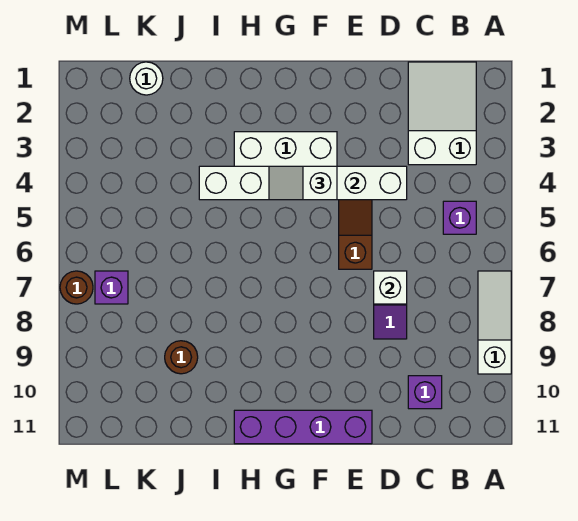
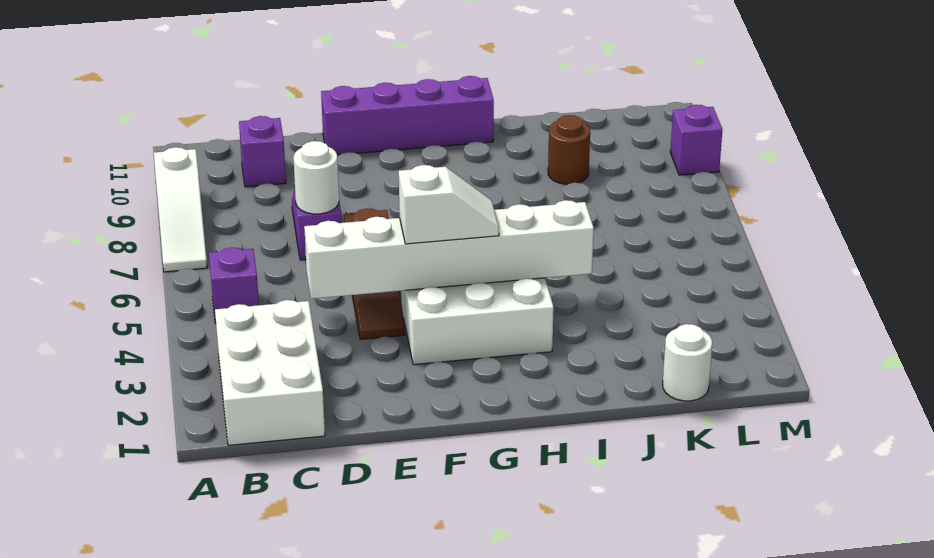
white slope B1:C3 level 1 top 3 -> white brick B1:C3 level 1
white brick D7 level 2 -> white round brick D7 level 2
purple brick L7 level 1 -> purple brick M9 level 1
brown round brick M7 level 1 -> none

